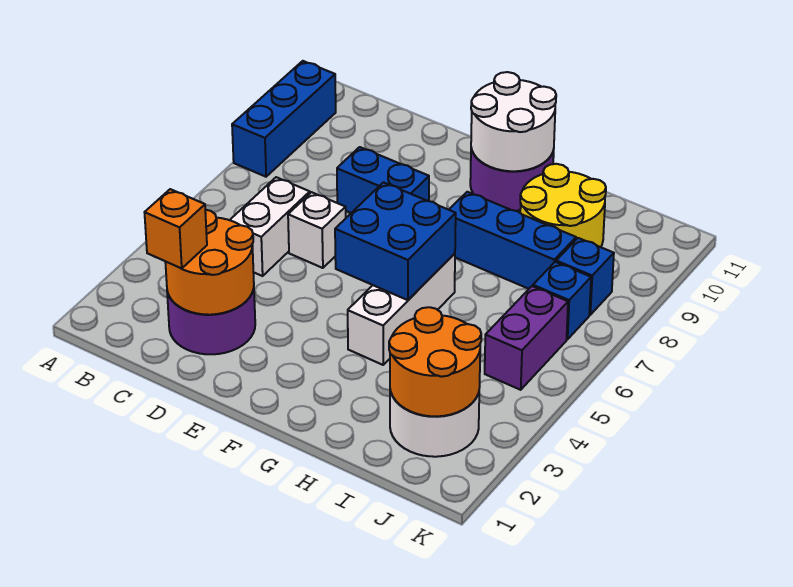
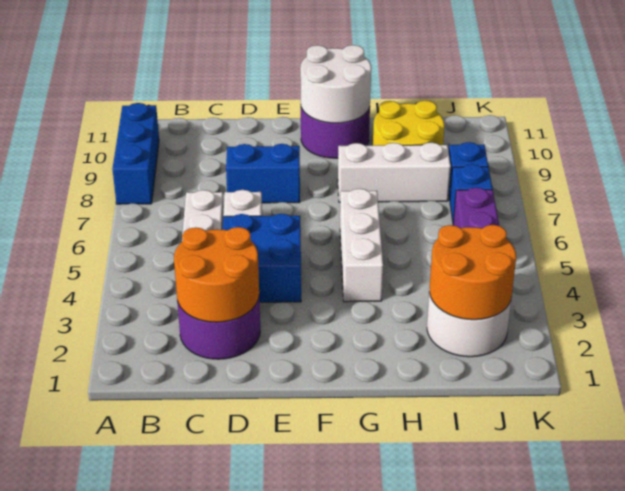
orange brick C2 level 3 -> none
blue brick F5:G6 level 2 -> blue brick D4:E5 level 1
blue brick G8:I8 level 1 -> white brick G8:I8 level 1

